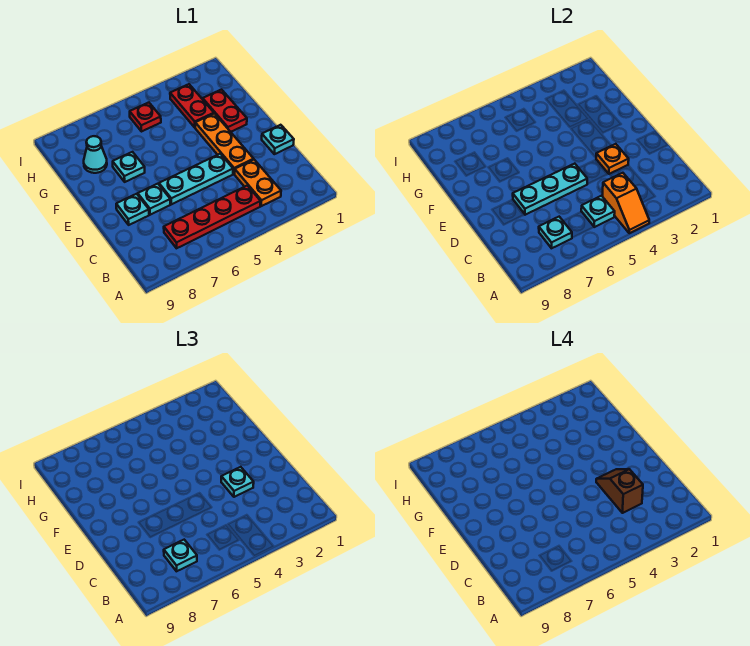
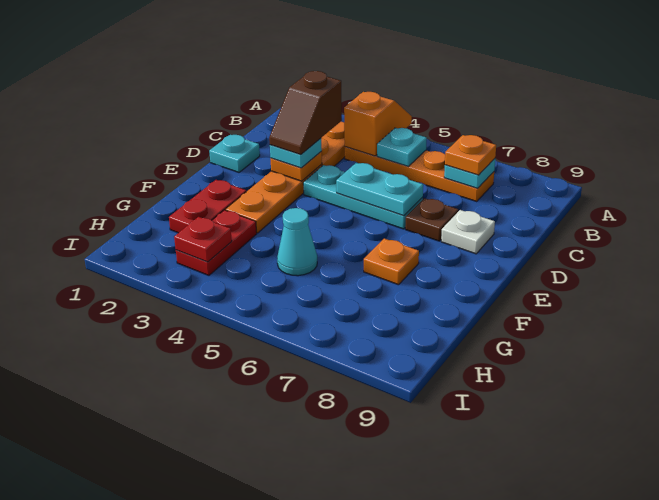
red plate B4:B7 level 1 -> orange plate B4:B7 level 1
cyan plate B7 level 3 -> orange plate B7 level 3
cyan plate D5:D7 level 2 -> cyan plate D5:D6 level 2
cyan plate D7 level 1 -> brown plate D7 level 1
cyan plate D8 level 1 -> white plate D8 level 1
cyan plate F7 level 1 -> orange plate F7 level 1
cyan cone G8 level 1 -> cyan cone G5 level 1
red plate H5 level 1 -> red plate H3 level 2

